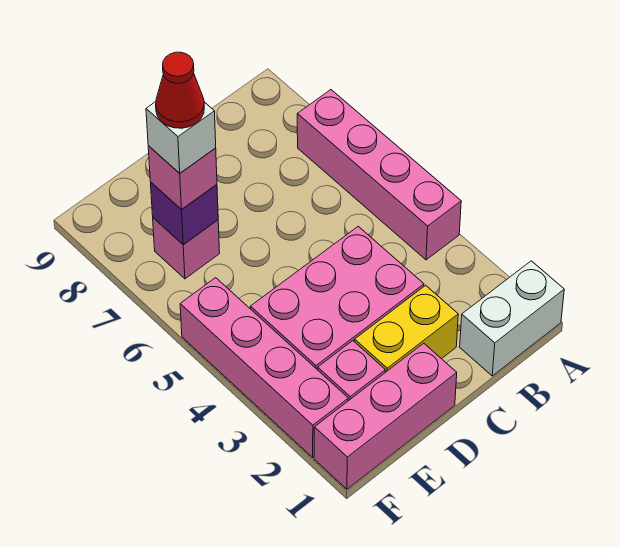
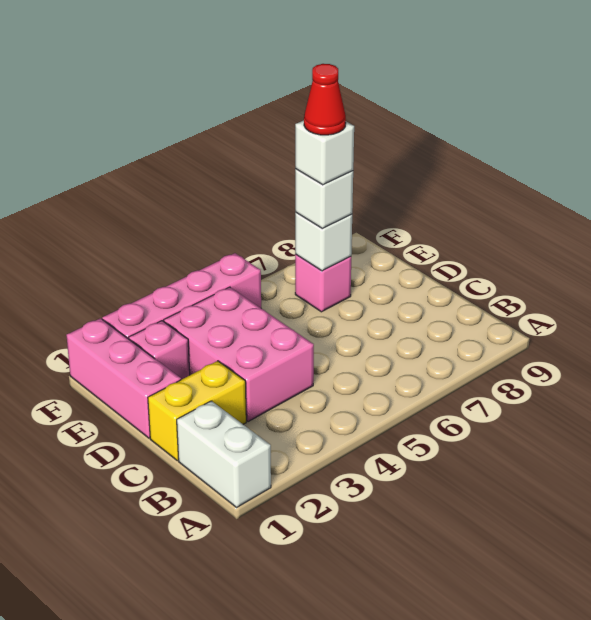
pink brick A4:A7 level 1 -> none
yellow brick C2:D2 level 1 -> yellow brick C1:C2 level 1
purple brick E7 level 2 -> white brick E7 level 2
pink brick E7 level 3 -> white brick E7 level 3

